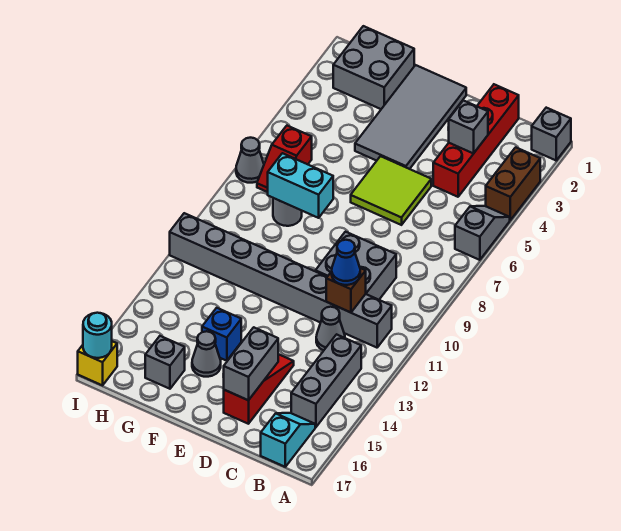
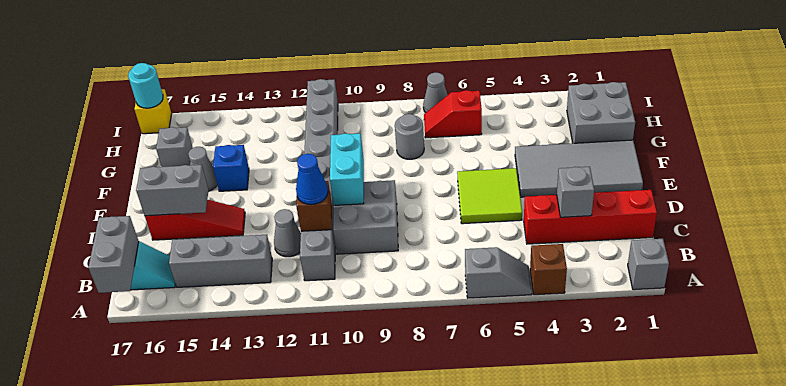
brown brick A3:A4 level 1 -> brown brick A4 level 1
none -> grey brick A17:B17 level 2
cyan brick F8:G8 level 2 -> cyan brick D10:E10 level 2

